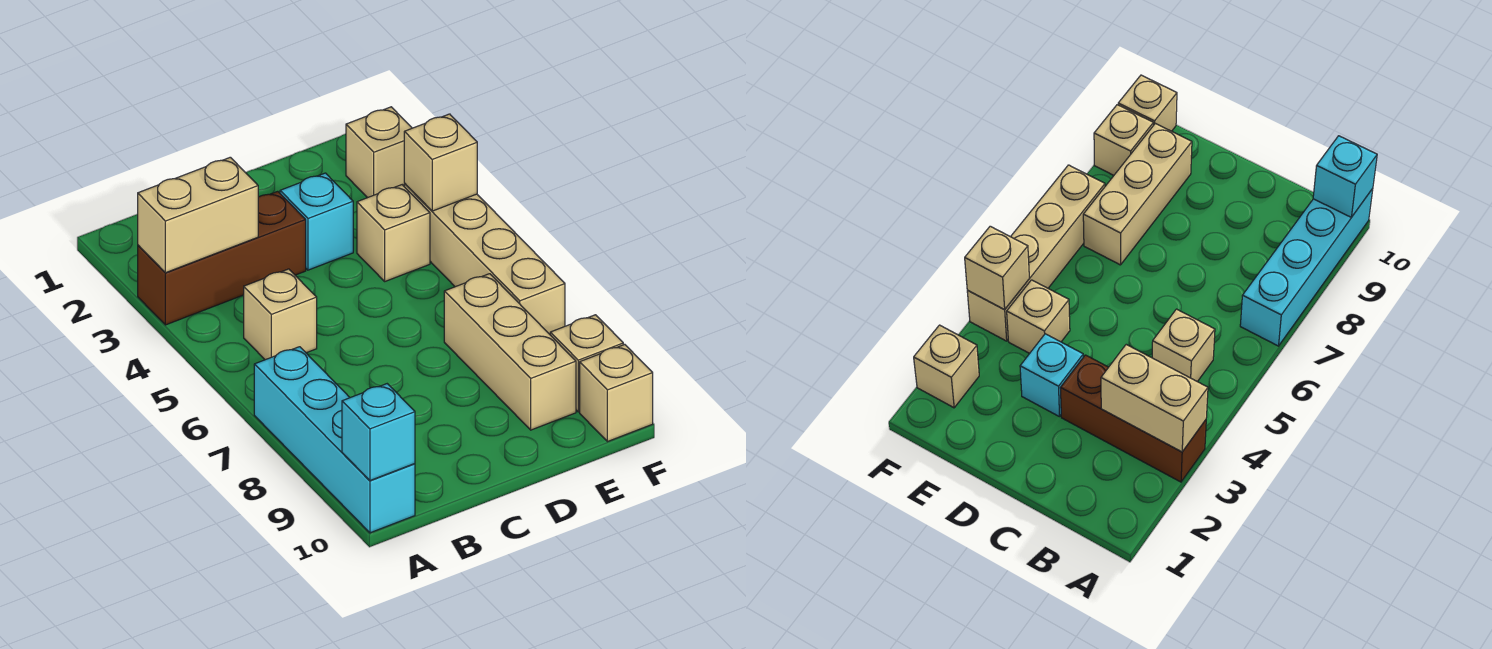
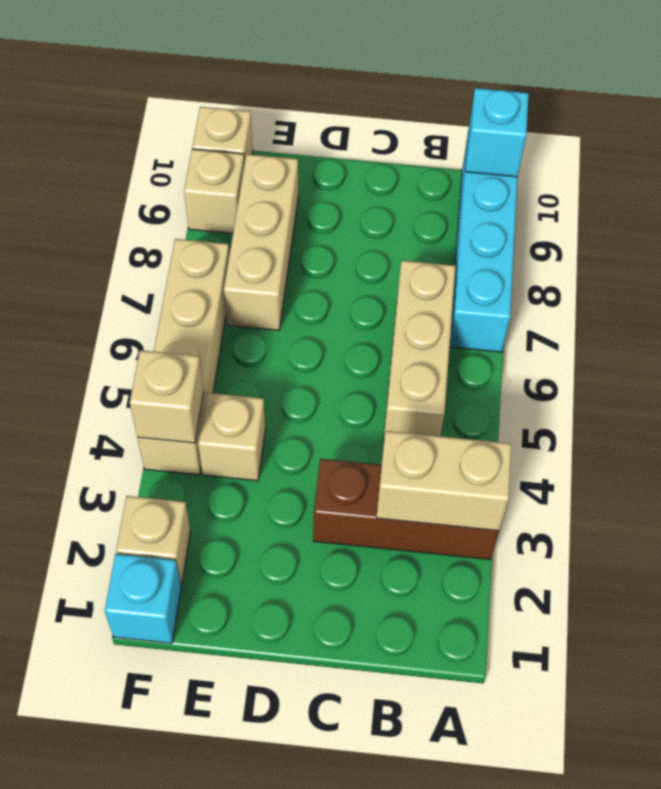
tan brick B5 level 1 -> tan brick B5:B7 level 1
cyan brick D3 level 1 -> cyan brick F1 level 1

